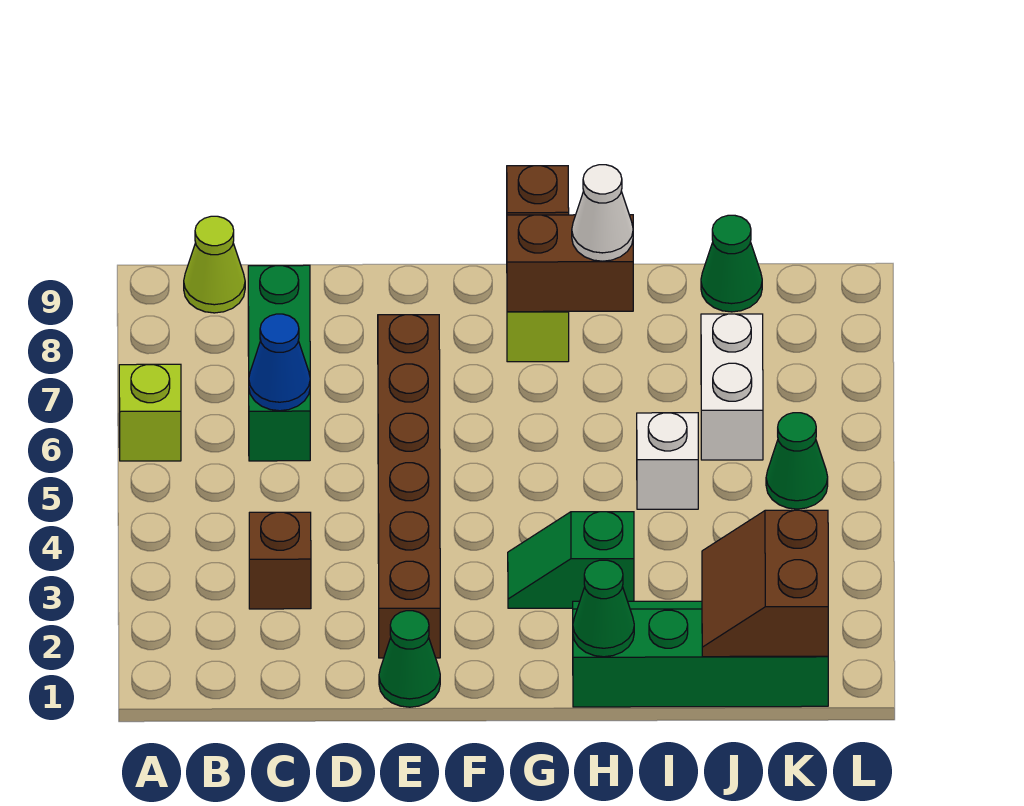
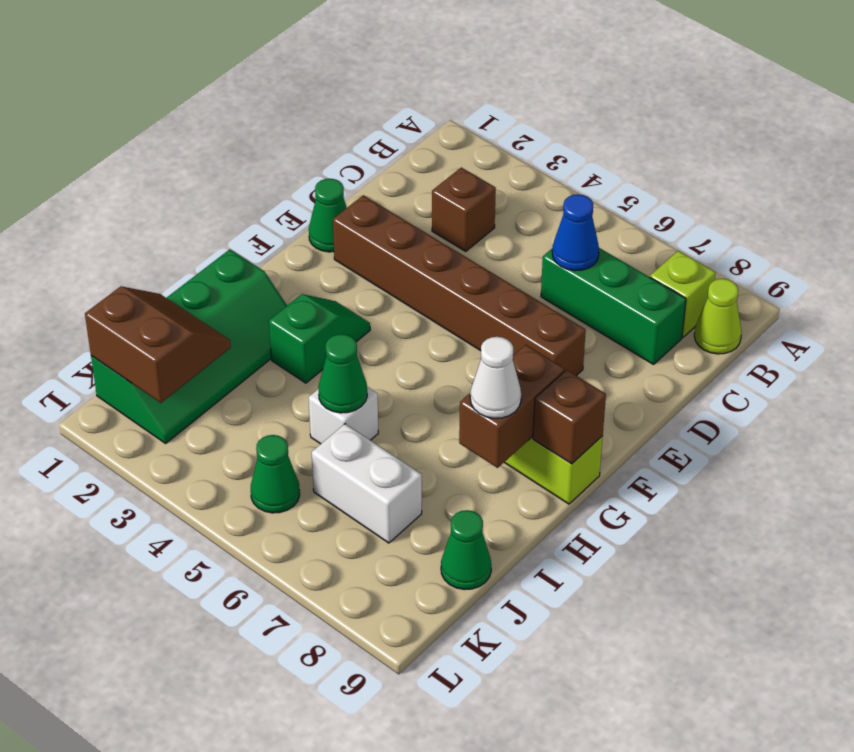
lime brick A6 level 1 -> lime brick B8 level 1
green cone H1 level 2 -> green cone I5 level 2

